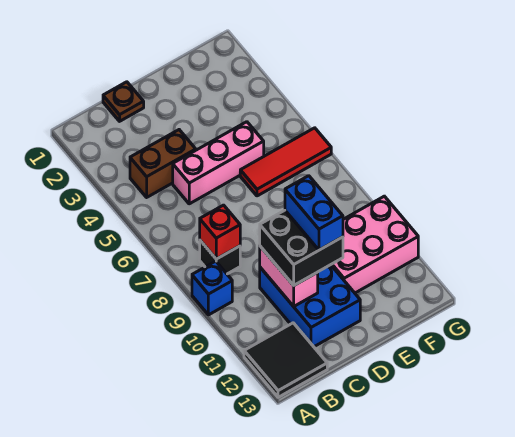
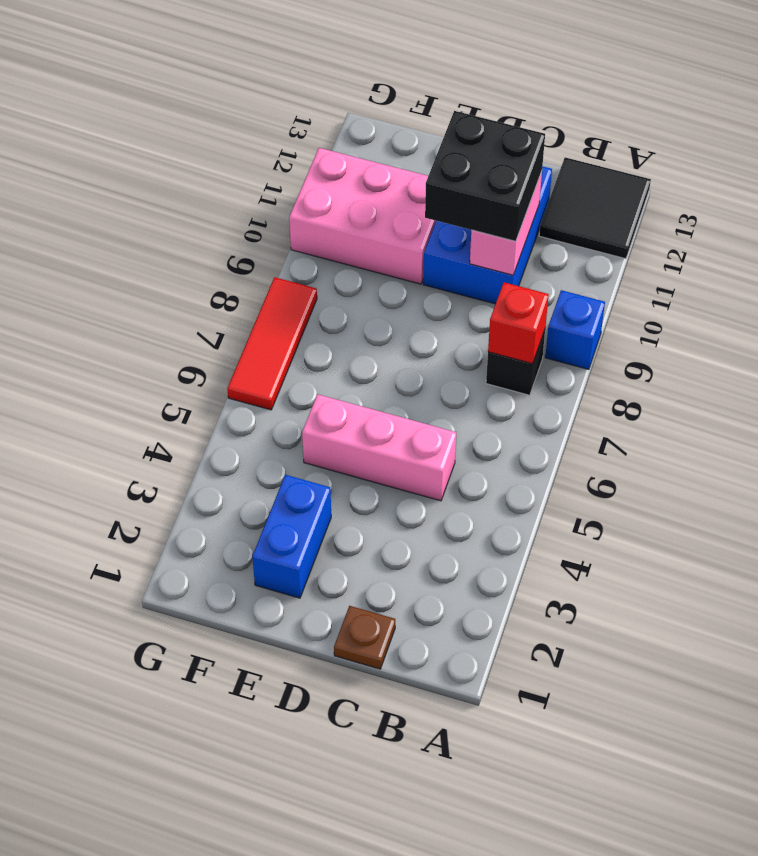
brown brick B4:C4 level 1 -> none
blue brick D10:D11 level 4 -> blue brick E2:E3 level 1
red tile E6:G6 level 1 -> red tile G6:G8 level 1

